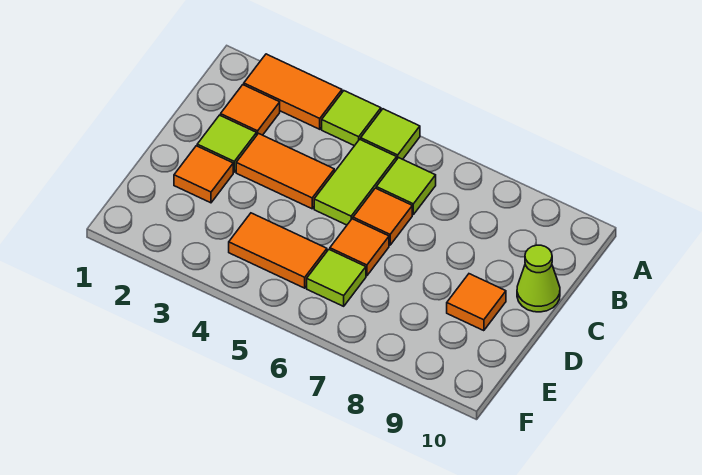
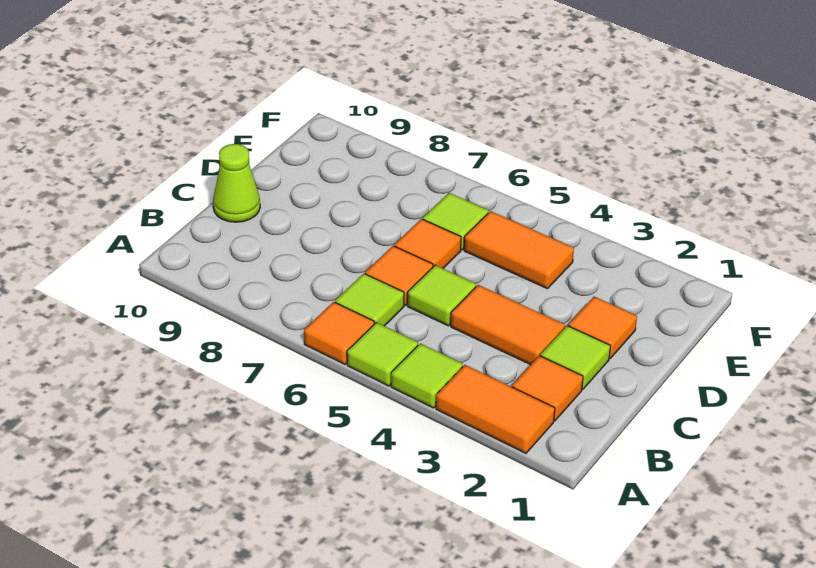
lime tile B5:C5 level 1 -> lime tile C5 level 1
orange tile D9 level 1 -> orange tile A6 level 1

